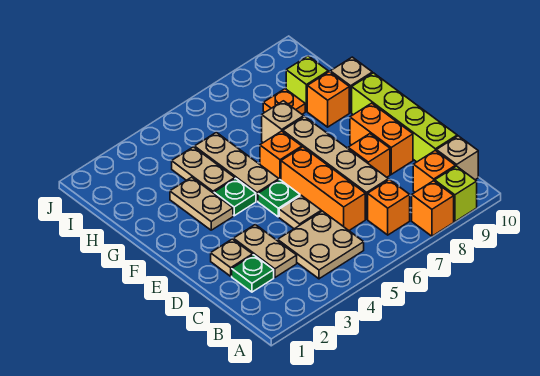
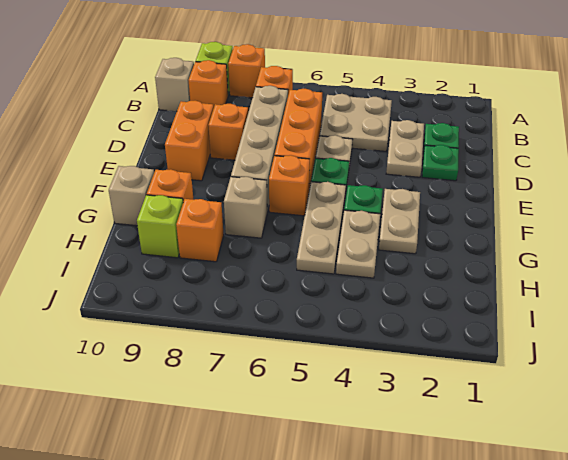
lime brick C10:F10 level 1 -> none
tan plate D2 level 1 -> green plate D2 level 1
orange plate H8 level 1 -> orange brick H8 level 1

